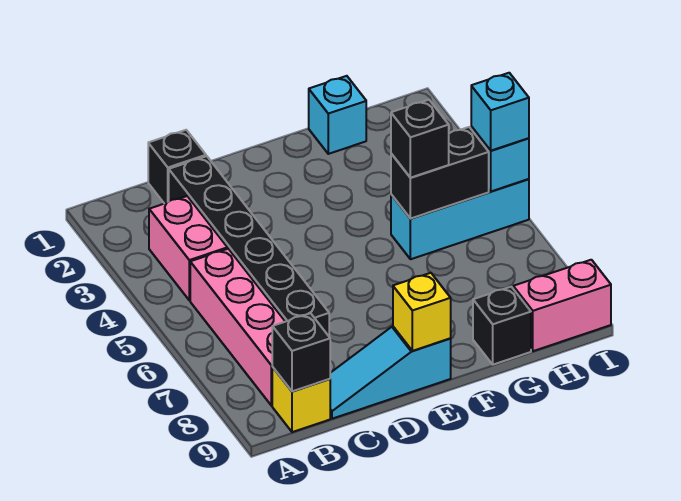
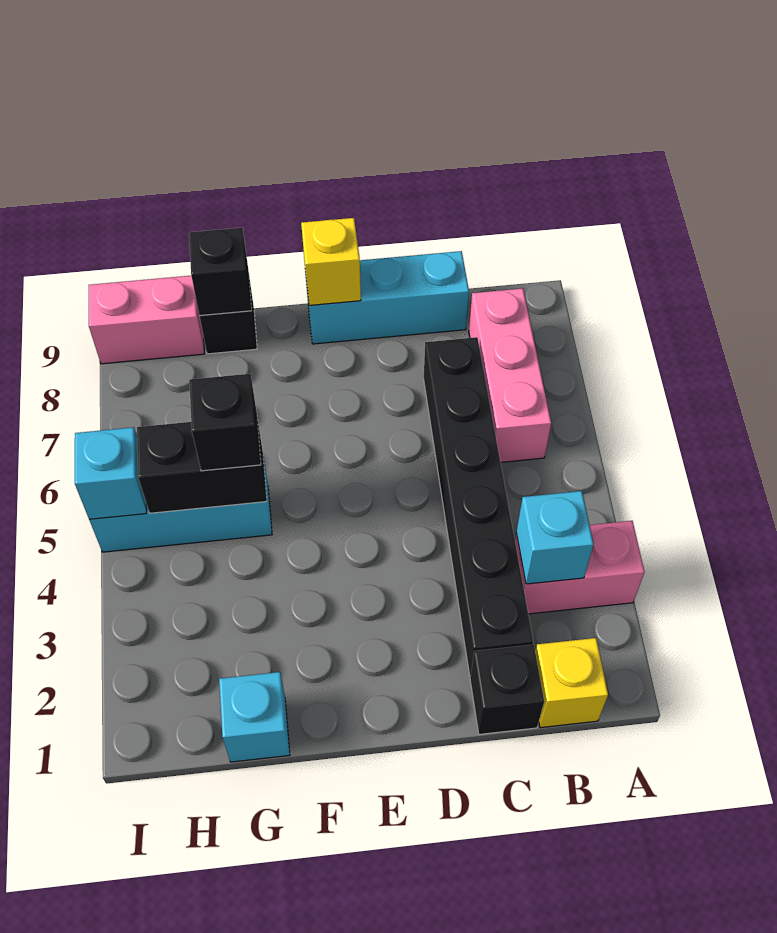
pink brick B3:B4 level 1 -> pink brick A3:B3 level 1
pink brick B5:B8 level 1 -> pink brick B6:B8 level 1
yellow brick B9 level 1 -> yellow brick B1 level 1
black brick B9 level 2 -> black brick G9 level 2
cyan slope C9:E9 level 1 top E -> cyan brick C9:E9 level 1
cyan brick I5 level 3 -> cyan brick B3 level 2

